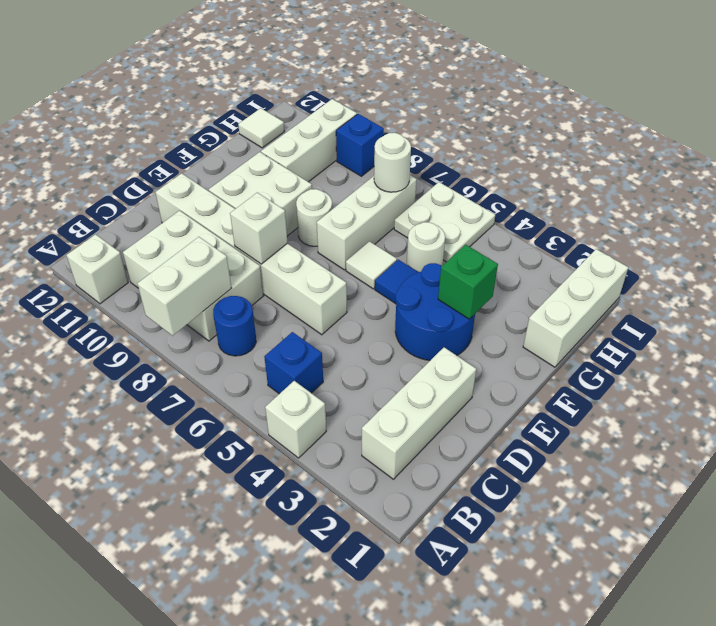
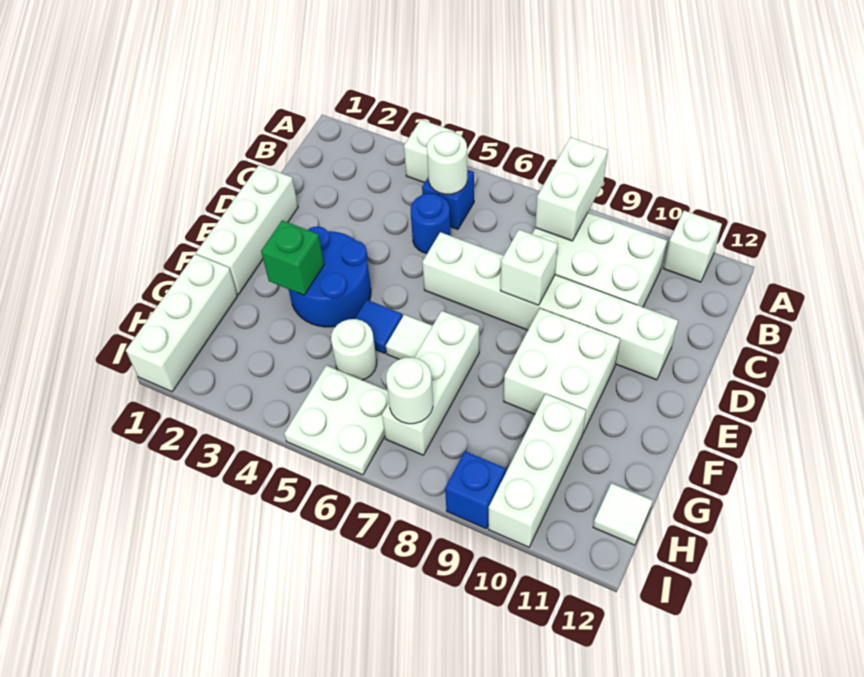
white brick B2:D2 level 1 -> white brick D1:F1 level 1
blue round brick B7 level 1 -> blue round brick C5 level 1
white round brick F8 level 1 -> white round brick B5 level 2

